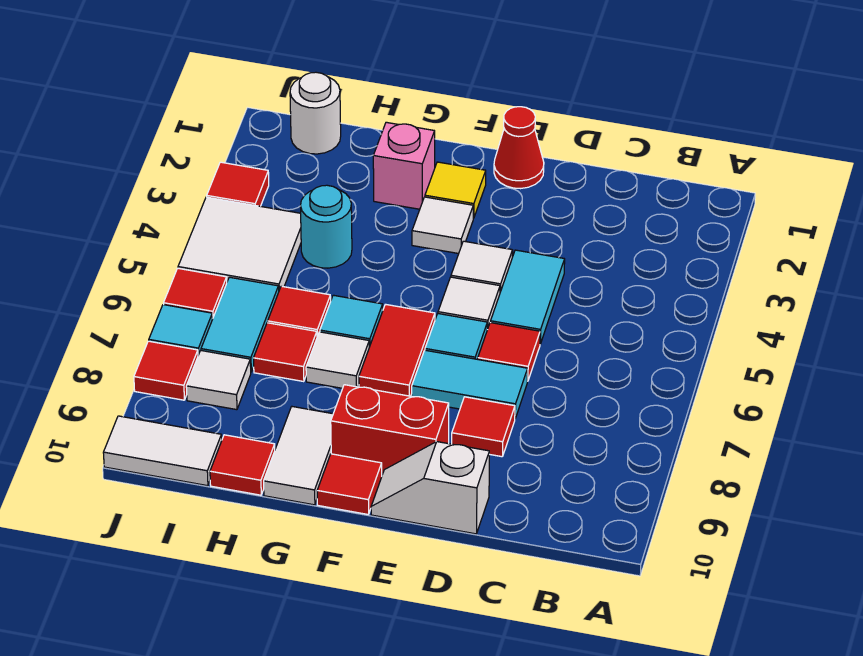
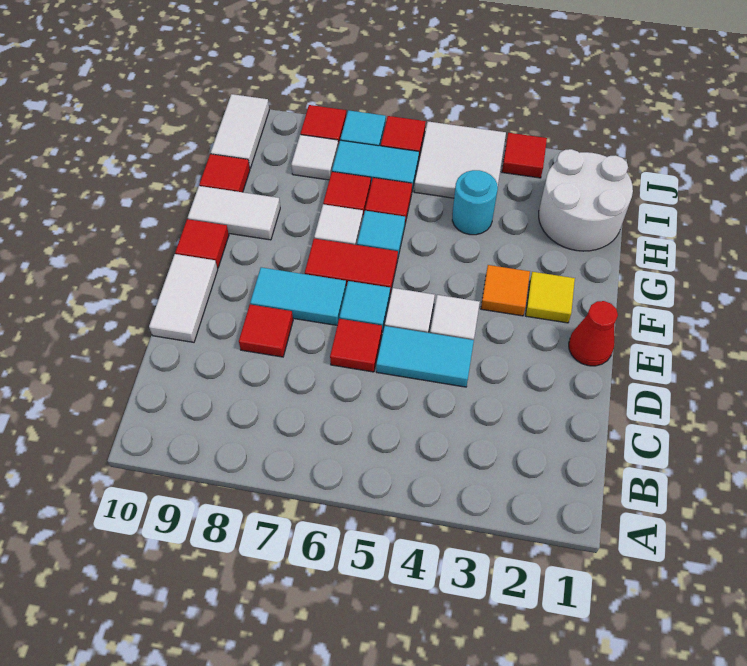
cyan tile D7:E7 level 1 -> cyan tile E7:E8 level 1
white slope D10:E10 level 1 top D -> white tile D10:E10 level 1
red brick E9:F9 level 1 -> none
white tile F3 level 1 -> orange tile F3 level 1
pink brick G2 level 1 -> none
white round brick I1 level 1 -> white round brick H1:I2 level 1

